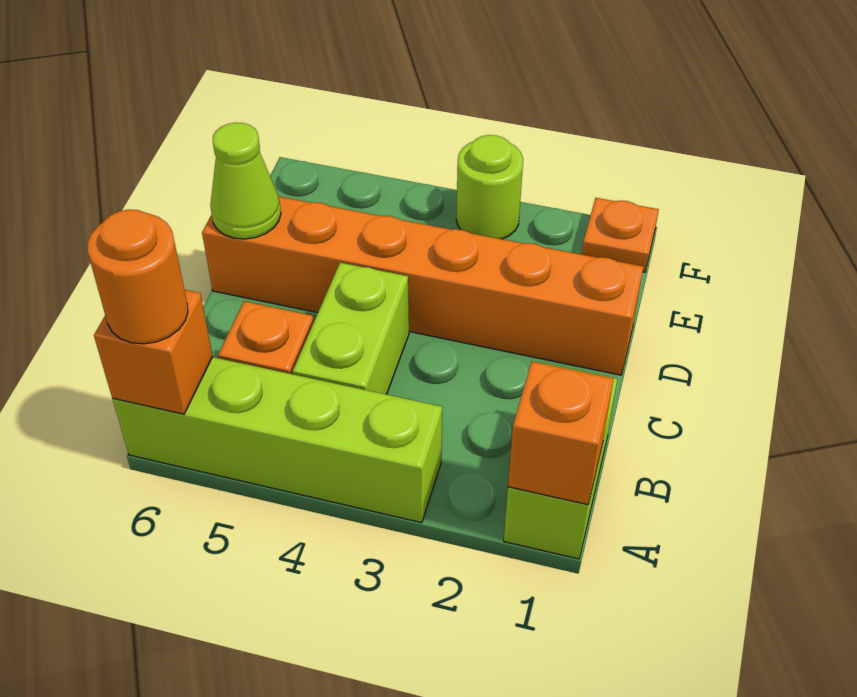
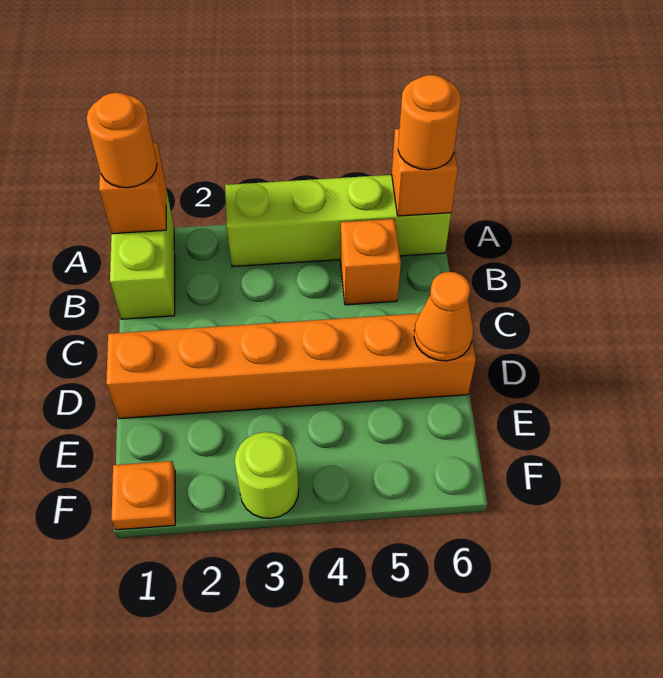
none -> orange round brick A1 level 3
lime brick B4:C4 level 1 -> none
lime cone D6 level 2 -> orange cone D6 level 2

